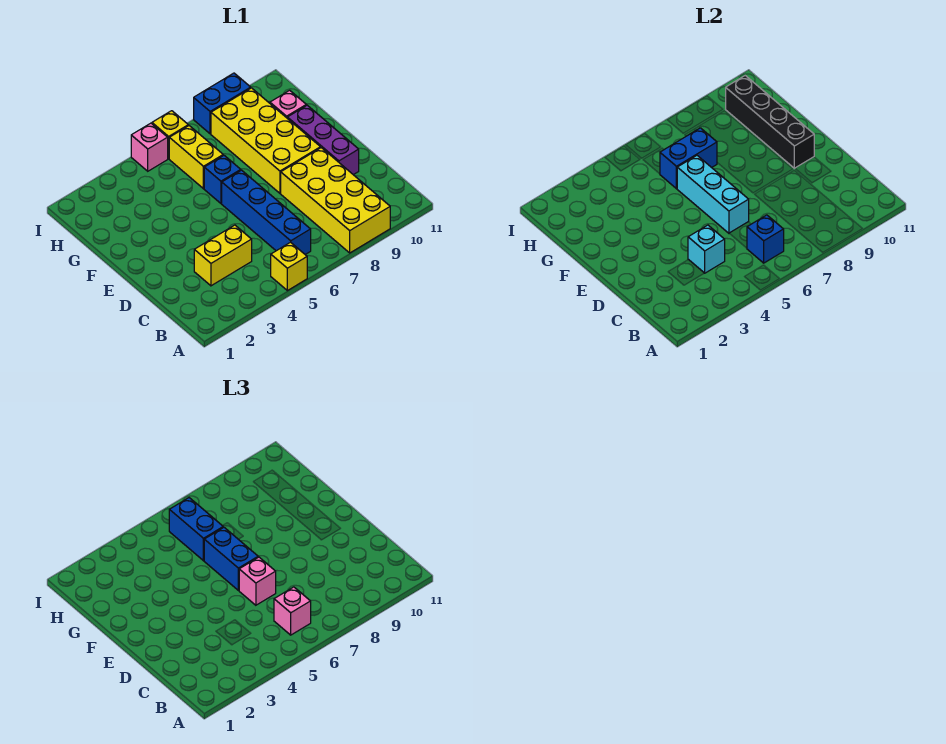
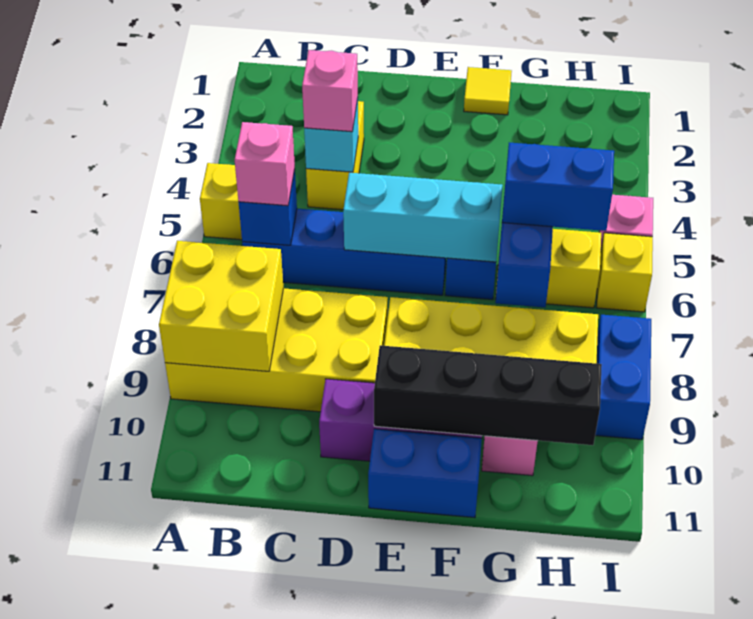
none -> yellow brick A8:B9 level 2
pink brick D6 level 3 -> pink brick C4 level 3
blue brick E6:F6 level 3 -> blue brick E11:F11 level 1
none -> yellow tile F1 level 1

